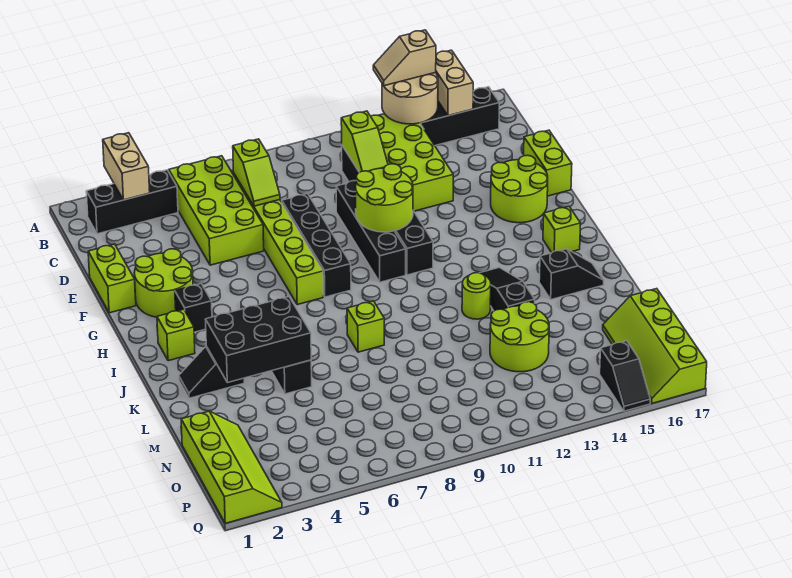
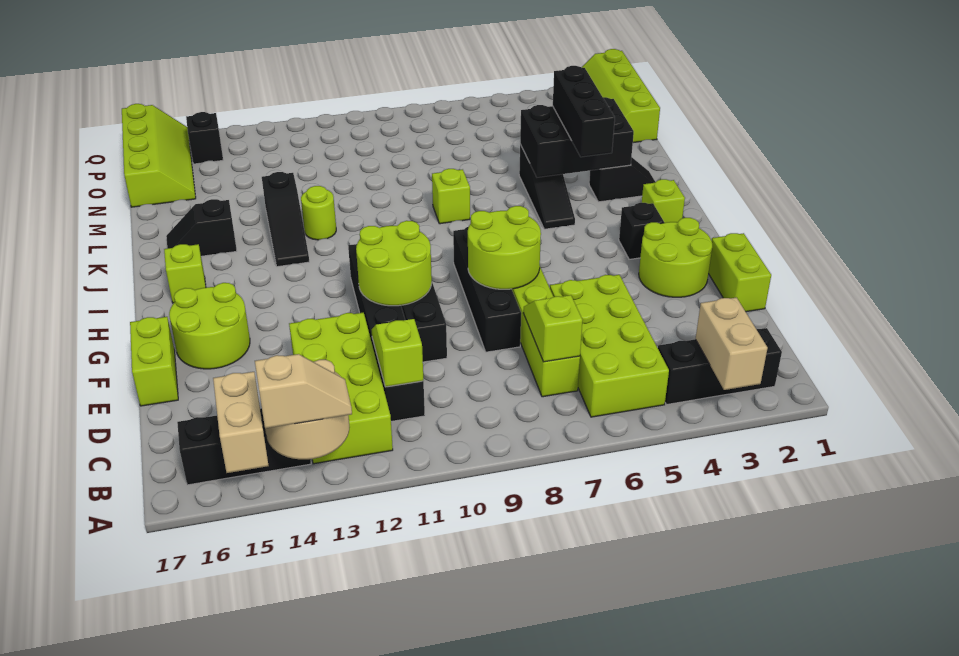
none -> black brick J4:L4 level 3
lime round brick M12:N13 level 1 -> lime round brick F7:G8 level 2

